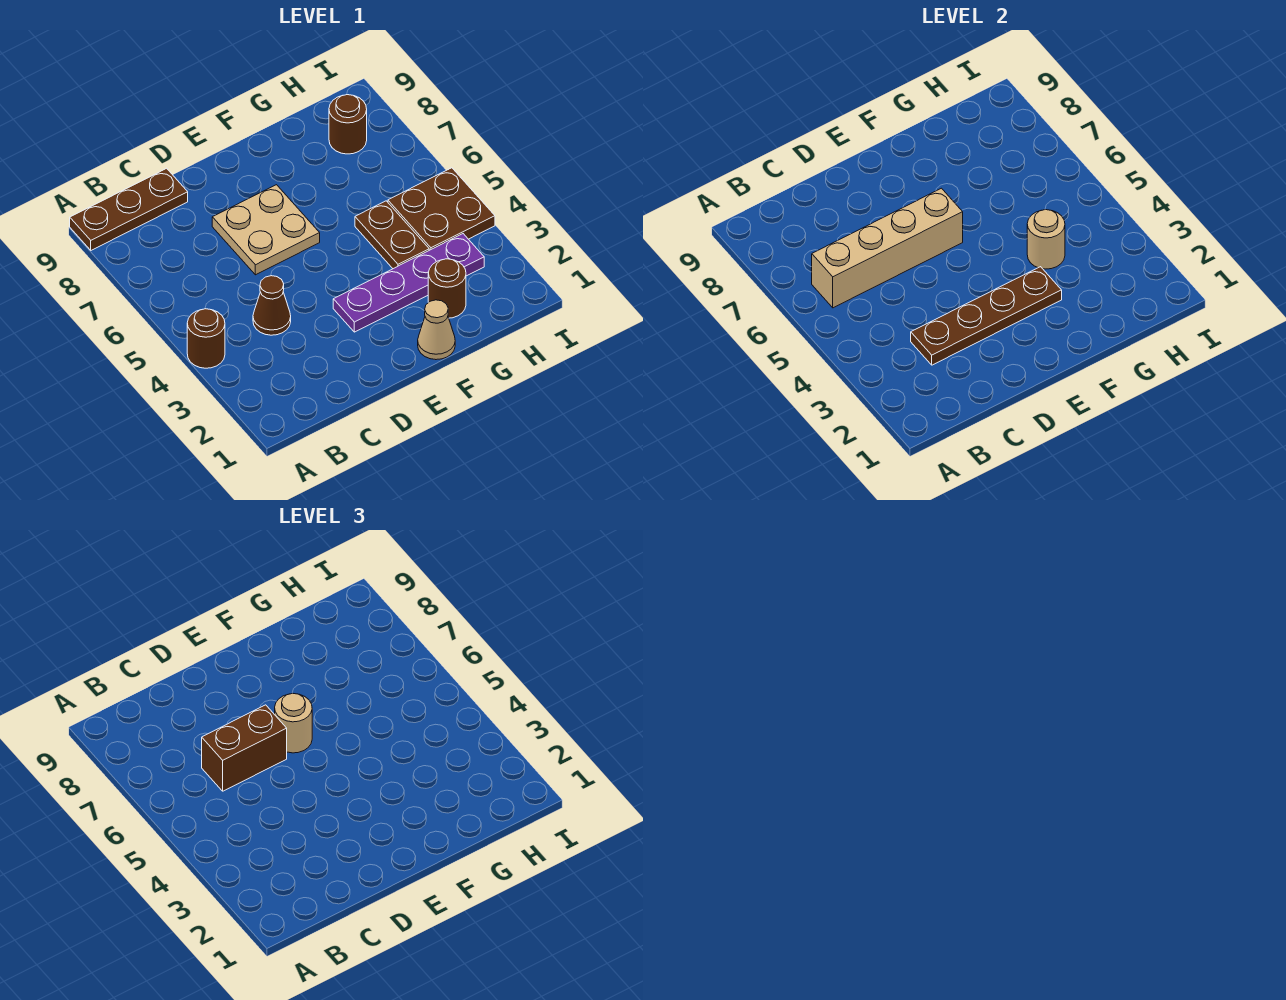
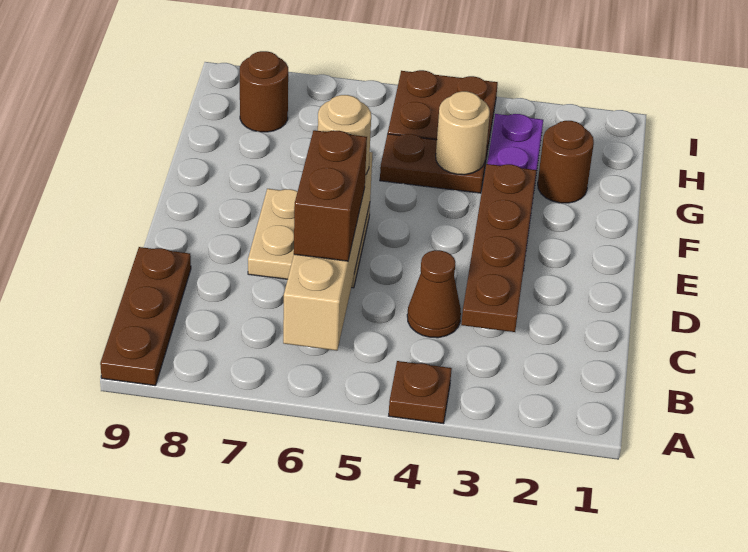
brown round brick A4 level 1 -> brown plate A4 level 1
tan cone F1 level 1 -> none

